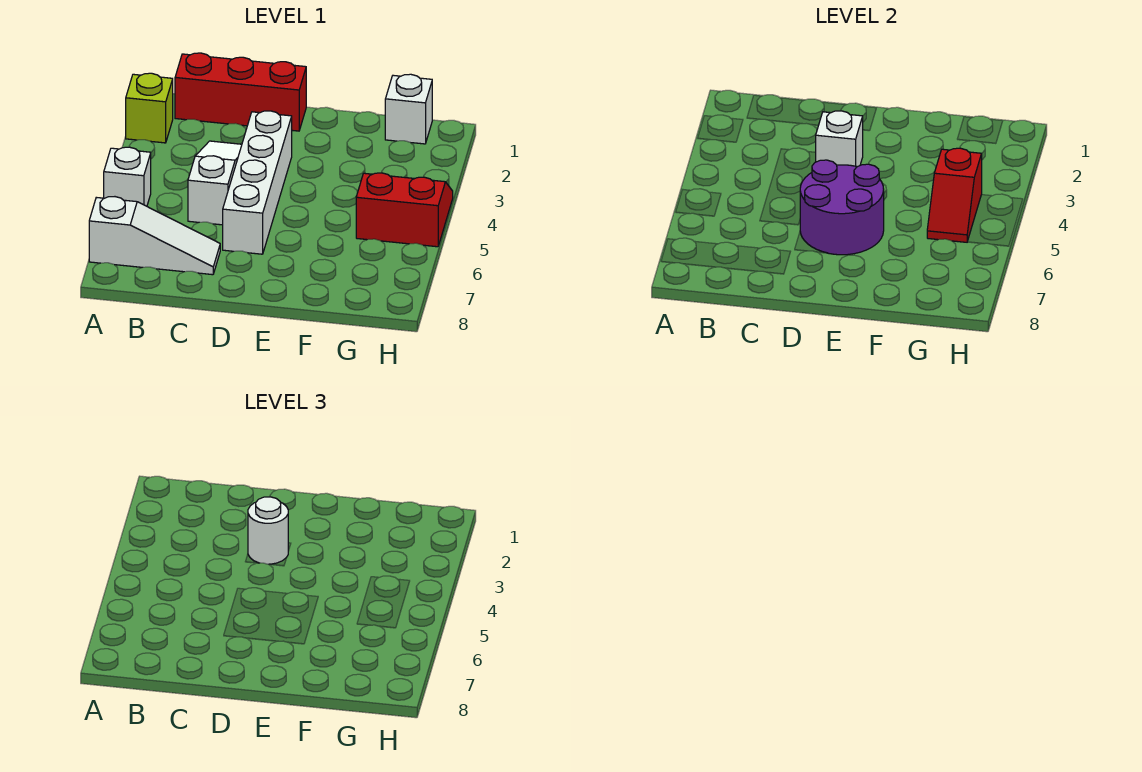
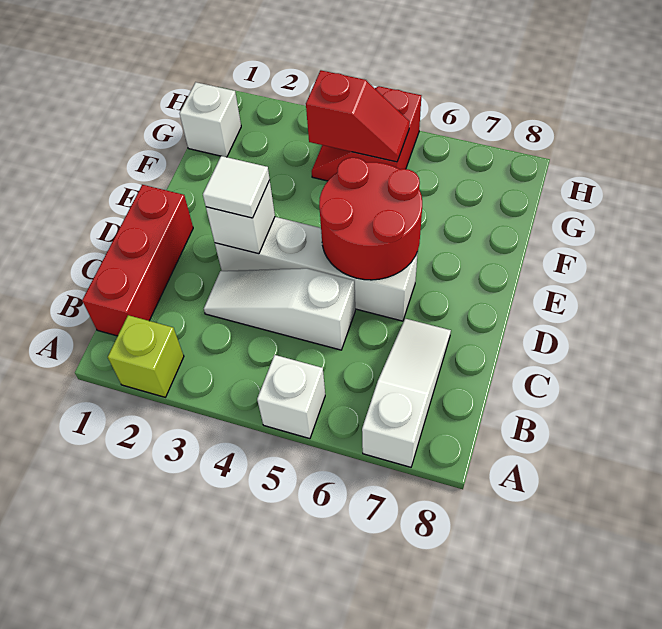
white round brick D3 level 3 -> white tile D3 level 3
purple round brick D5:E6 level 2 -> red round brick D5:E6 level 2

